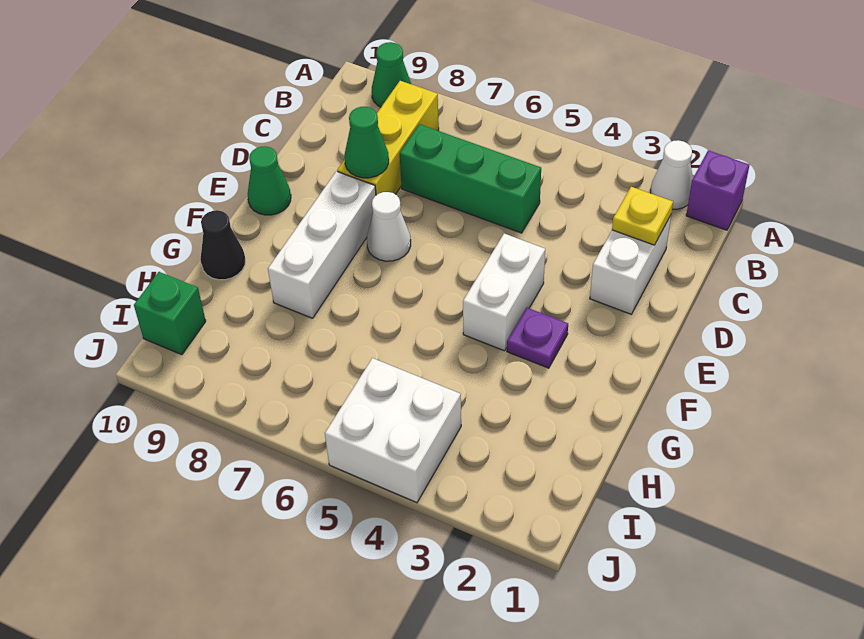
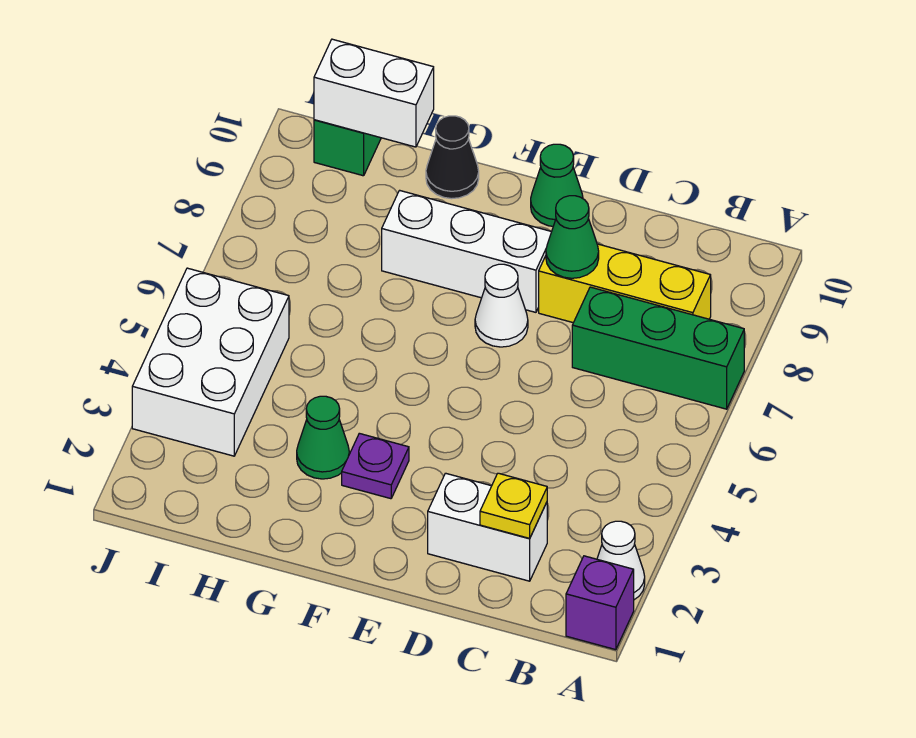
green cone A9 level 1 -> green cone G3 level 1
green brick C5:C7 level 1 -> green brick A7:C7 level 1
white brick E4:F4 level 1 -> white brick H10:I10 level 2
white brick I4:J5 level 1 -> white brick I3:J5 level 1

